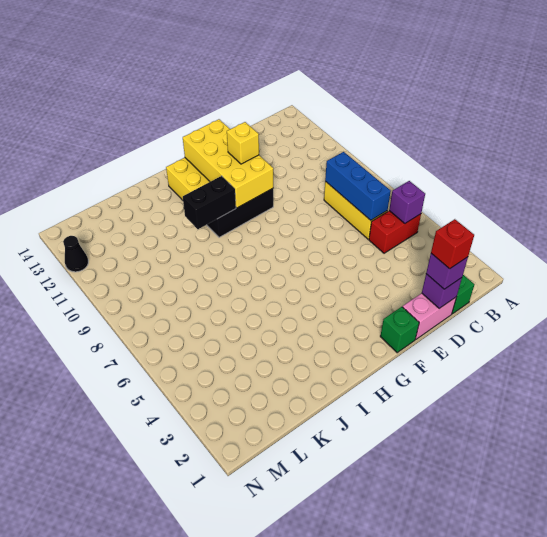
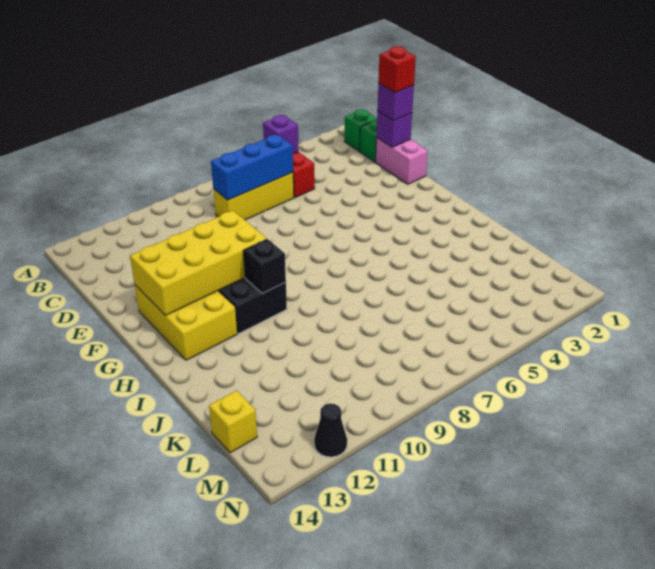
green brick F1 level 1 -> green brick B1 level 1
yellow brick F11 level 3 -> yellow brick L14 level 1
black brick H10:I10 level 2 -> black brick H10 level 2

